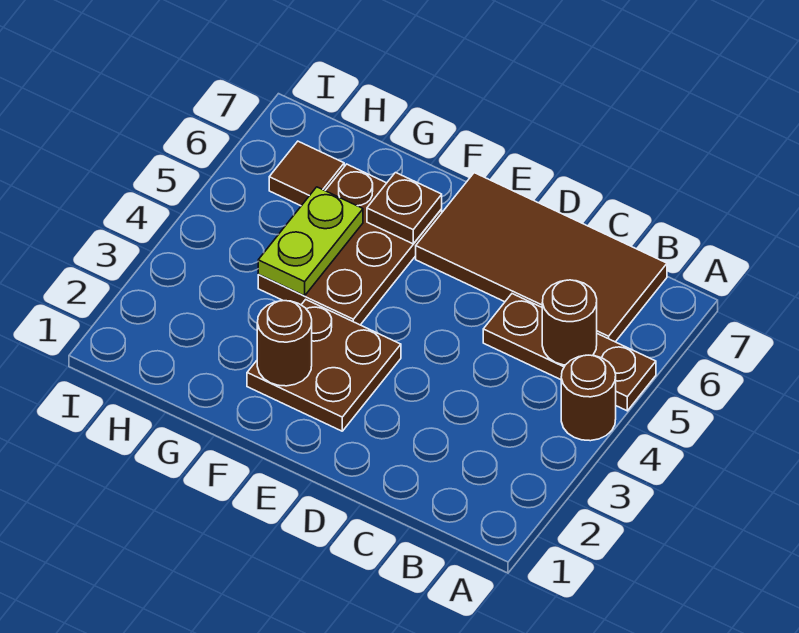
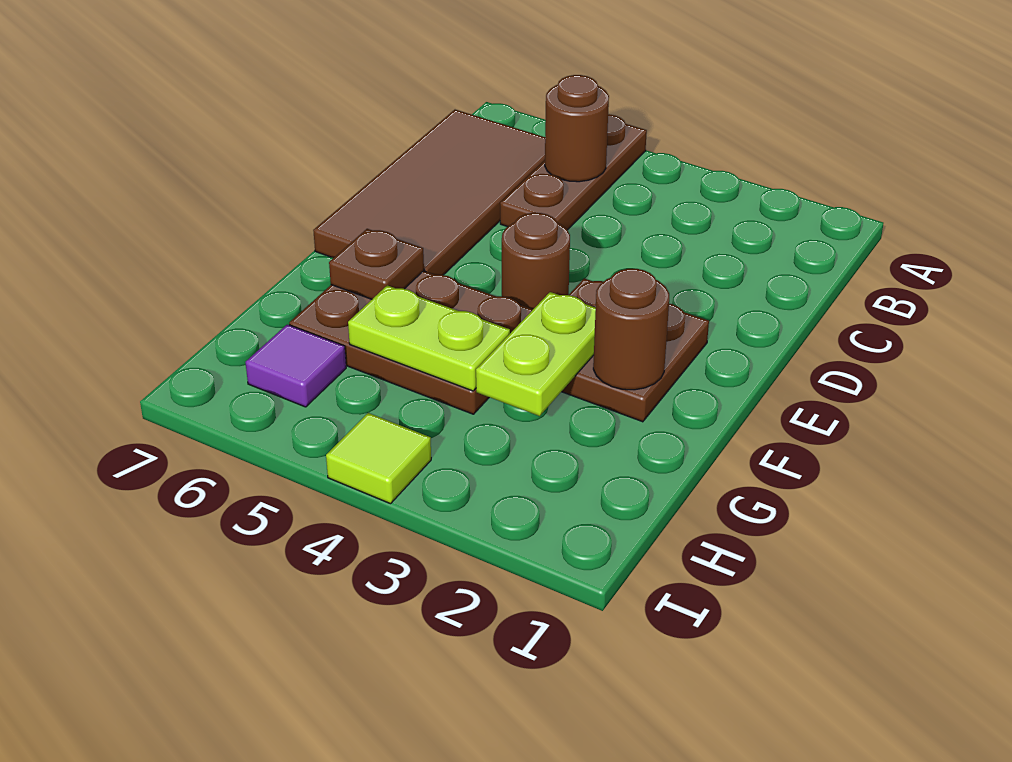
brown round brick A4 level 1 -> brown round brick E4 level 1
none -> lime plate F3:G3 level 2
brown tile H6 level 1 -> purple tile H6 level 1
none -> lime tile I4 level 1

